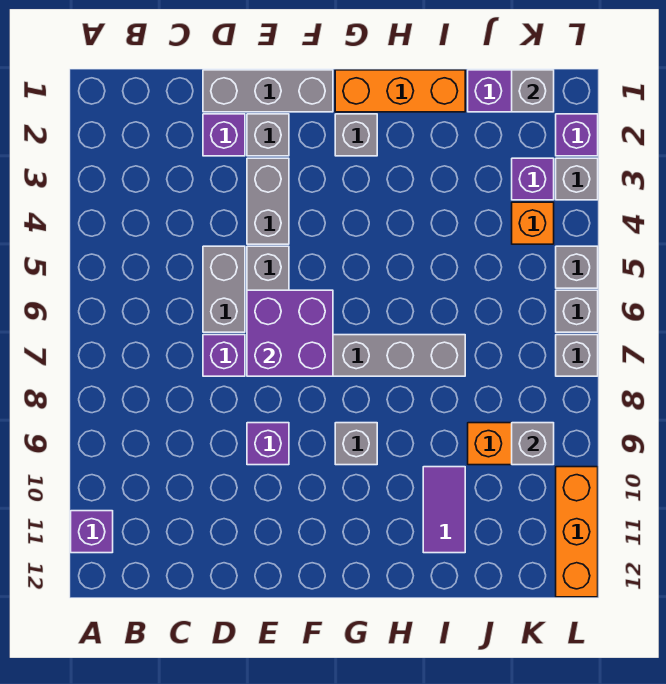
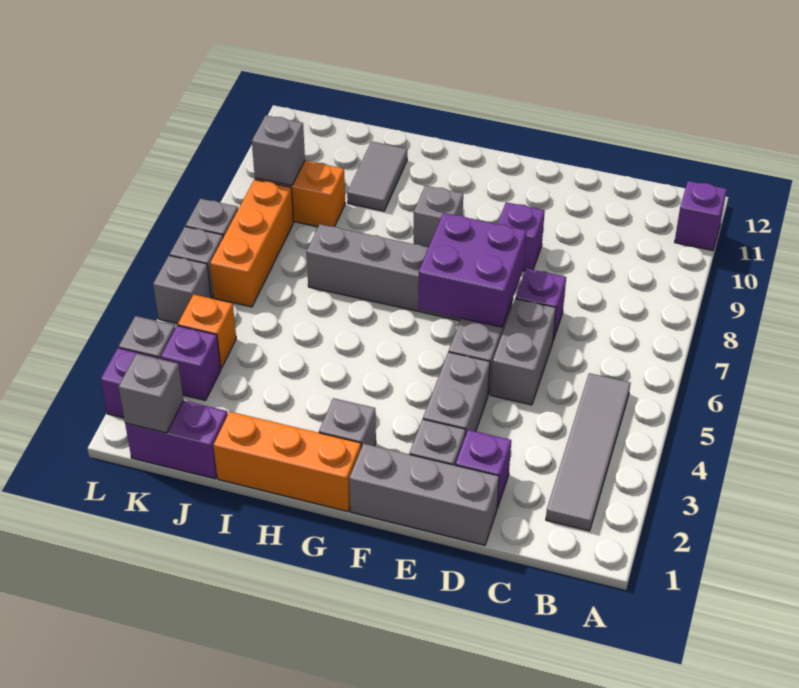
none -> grey tile B2:B5 level 1
purple tile I10:I11 level 1 -> grey tile I10:I11 level 1
orange brick L10:L12 level 1 -> orange brick K6:K8 level 1

